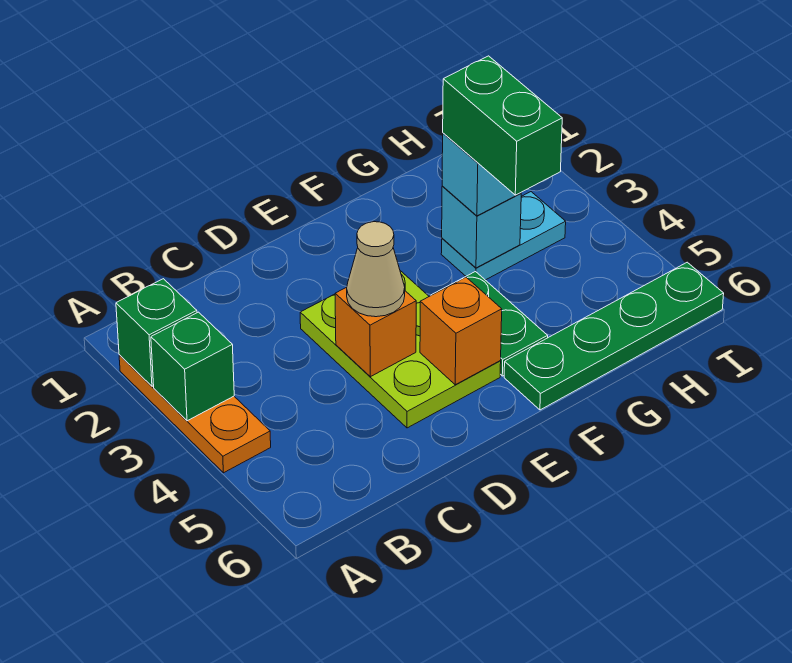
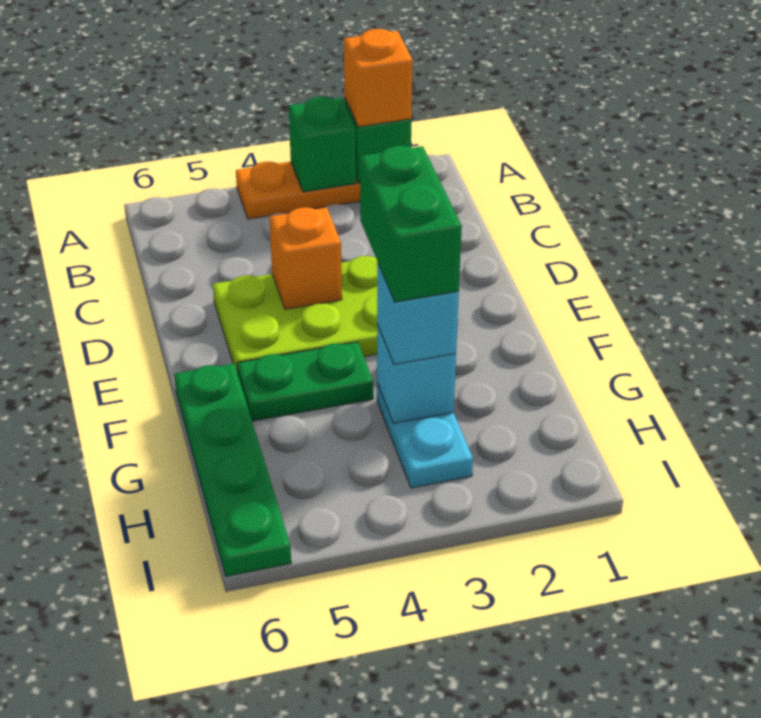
tan cone D4 level 3 -> none
orange brick E5 level 2 -> orange brick A2 level 3
green brick G3:G4 level 4 -> green brick F3:G3 level 4

